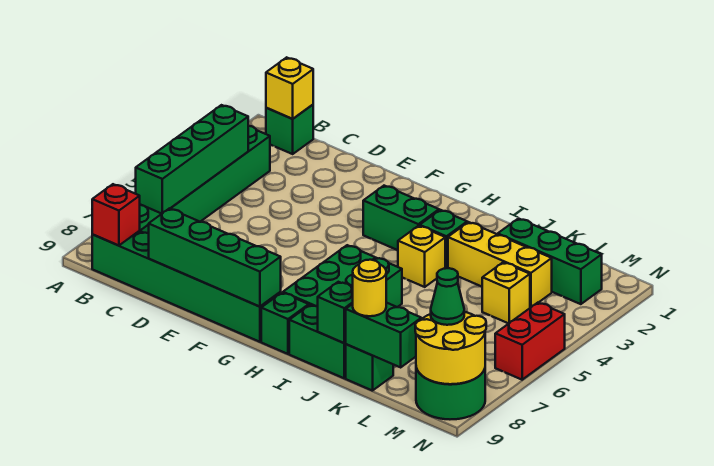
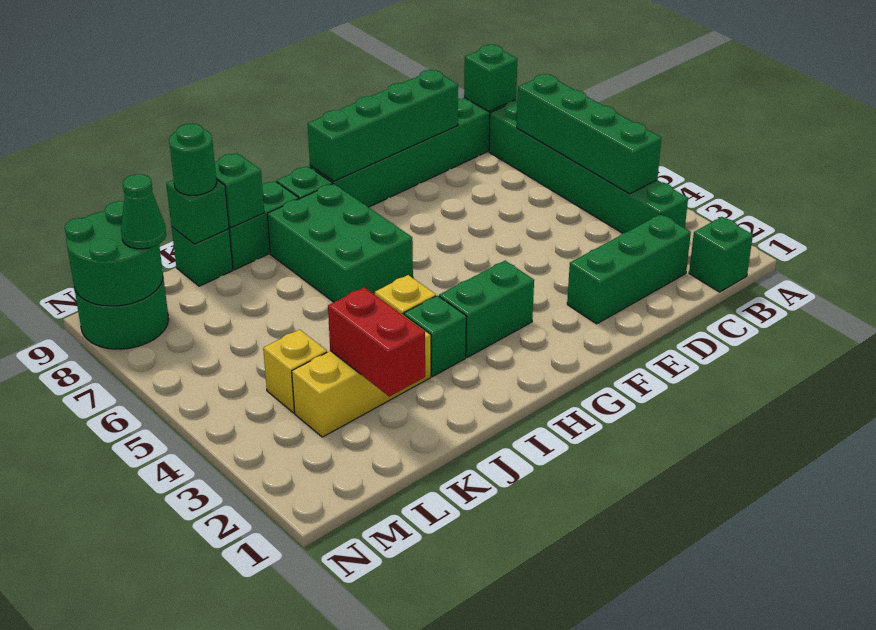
yellow brick B1 level 2 -> none
red brick B9 level 2 -> green brick B9 level 2
green brick K2:M2 level 1 -> green brick C2:E2 level 1
green brick K9:L9 level 2 -> green brick K9 level 2
yellow round brick K9 level 3 -> green round brick K9 level 3
yellow round brick M8:N9 level 2 -> green round brick M8:N9 level 2
red brick N5:N6 level 1 -> red brick K2:K3 level 2

